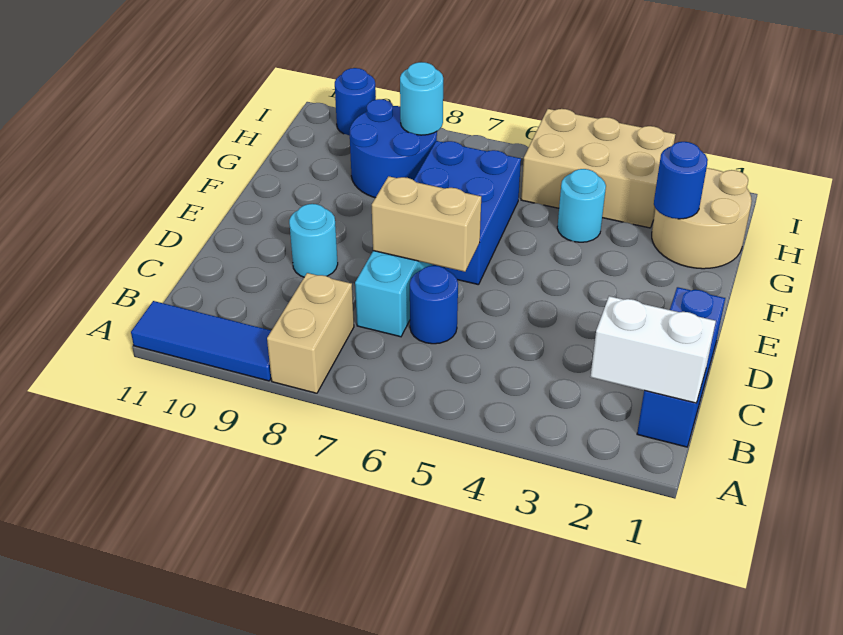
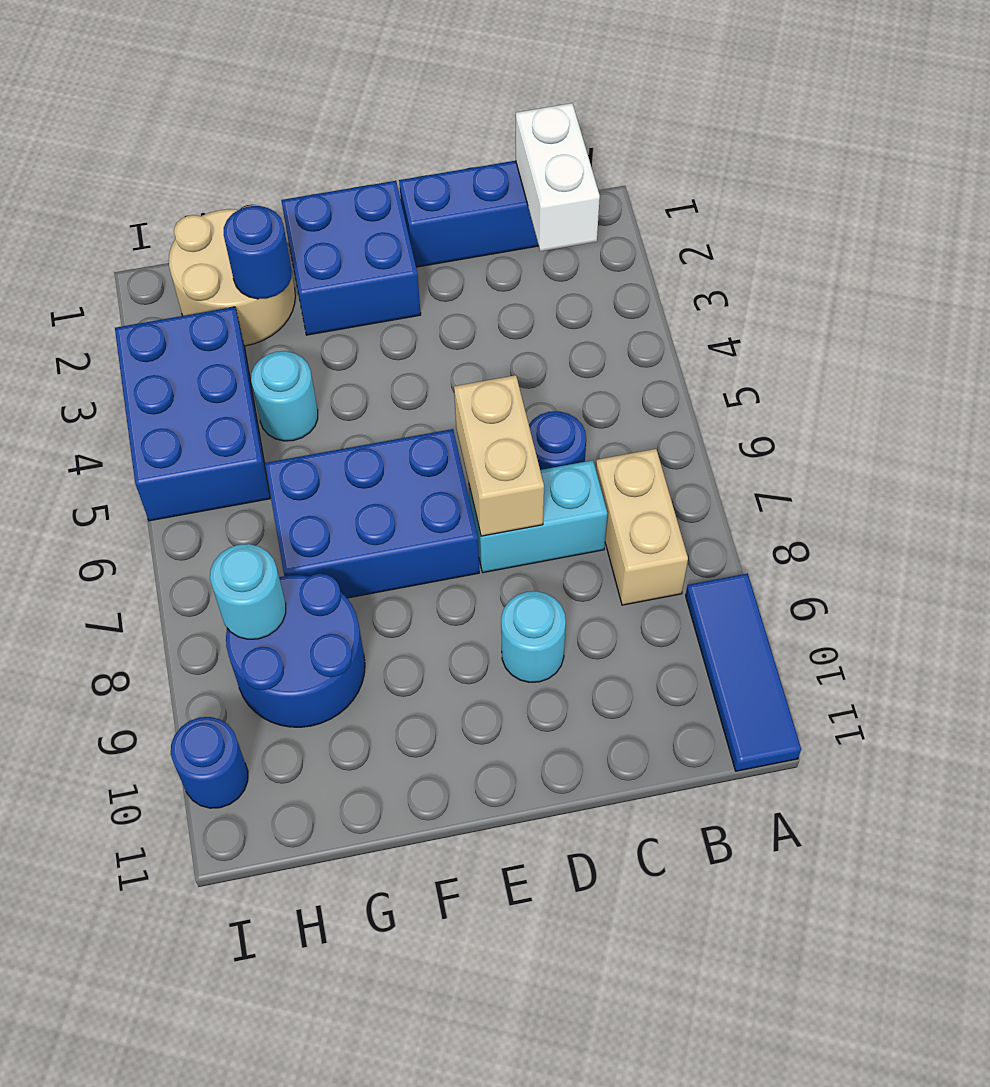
tan brick A8:B8 level 1 -> tan brick B7:B8 level 1
none -> blue brick E1:F2 level 1
tan brick H3:I5 level 1 -> blue brick H3:I5 level 1

